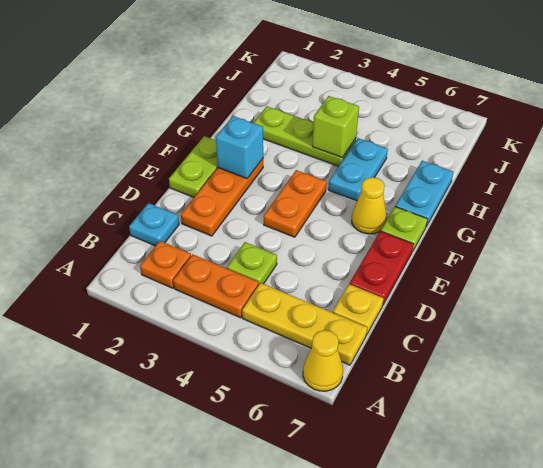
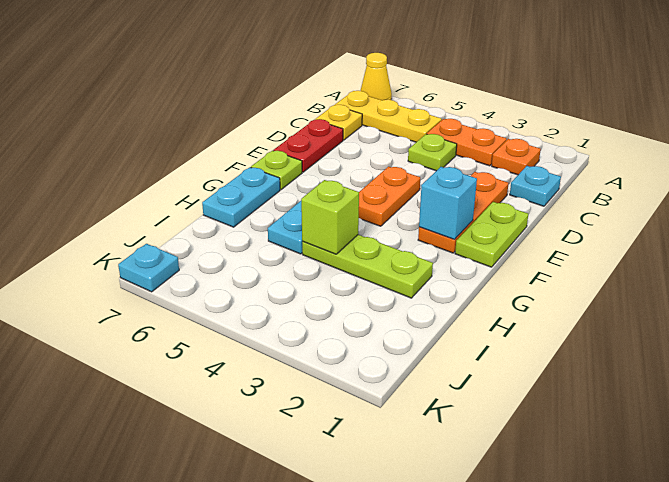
yellow cone F6 level 1 -> none
none -> cyan plate K7 level 1

